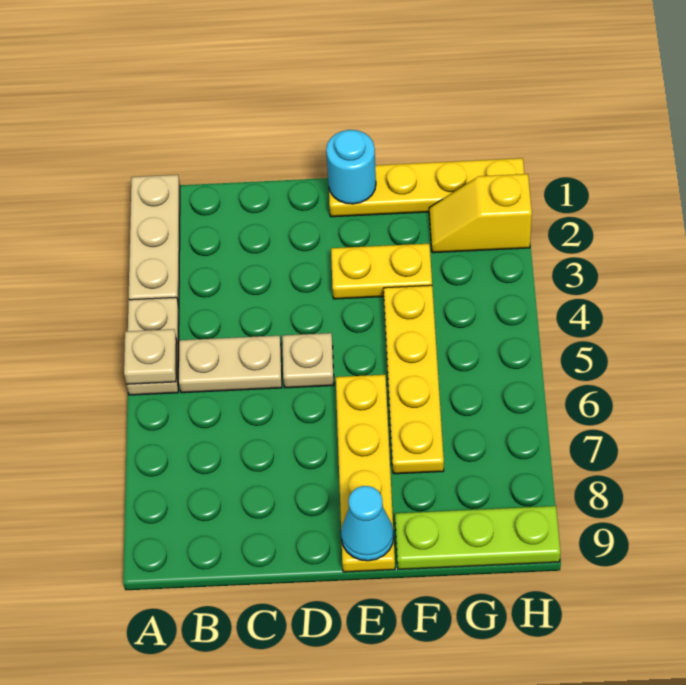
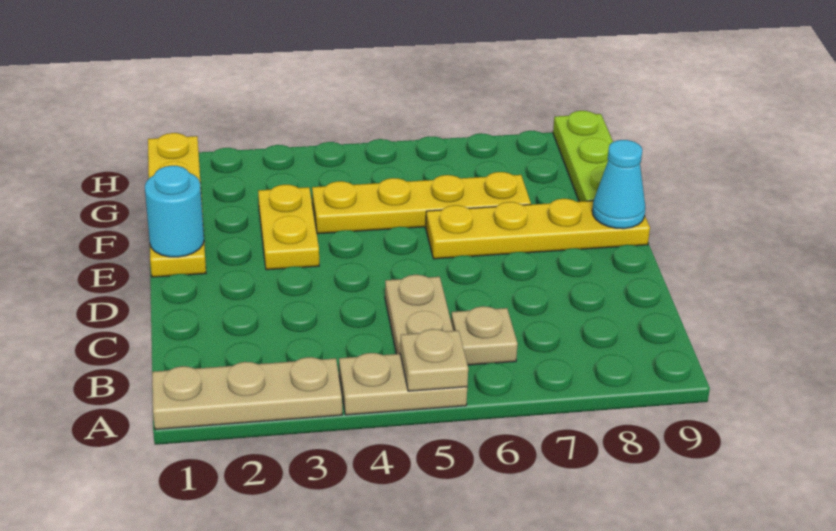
tan plate D5 level 1 -> tan plate B6 level 1
yellow slope G2:H2 level 1 top H -> none

